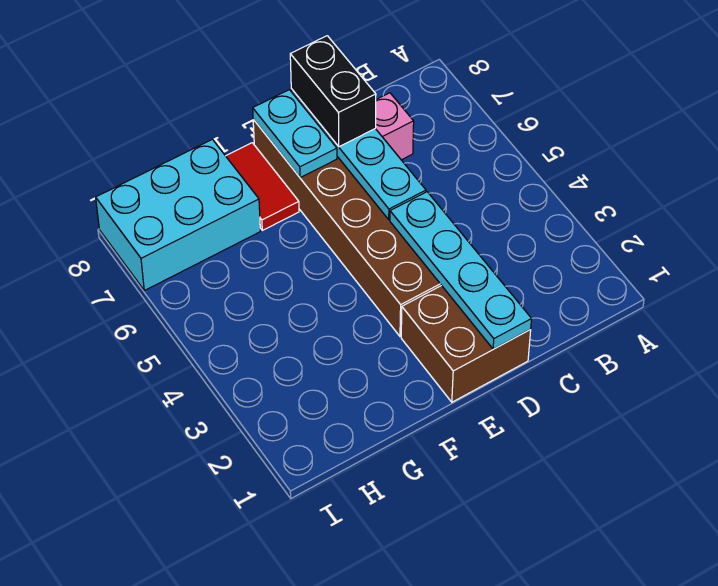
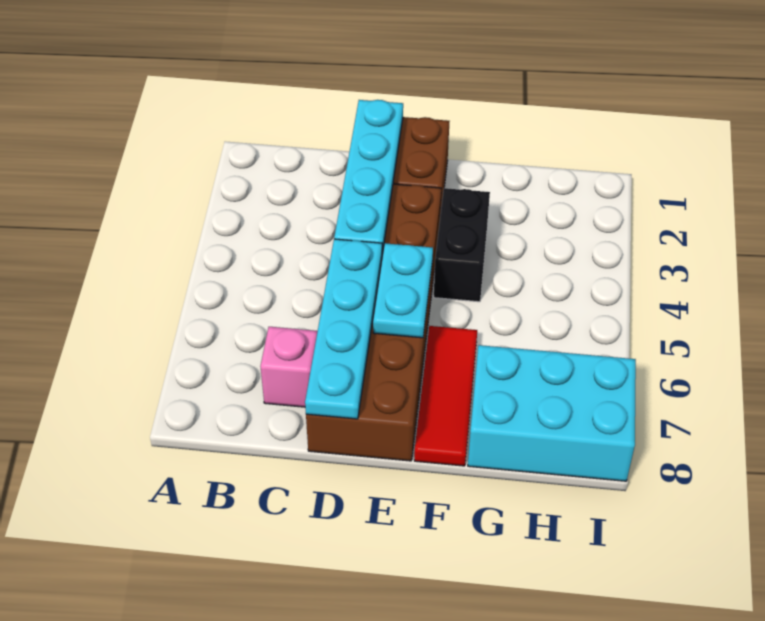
black brick D7:D8 level 3 -> black brick F3:F4 level 1
cyan plate E7:E8 level 2 -> cyan plate E5:E6 level 2
red tile F7:F8 level 1 -> red tile F6:F8 level 1

